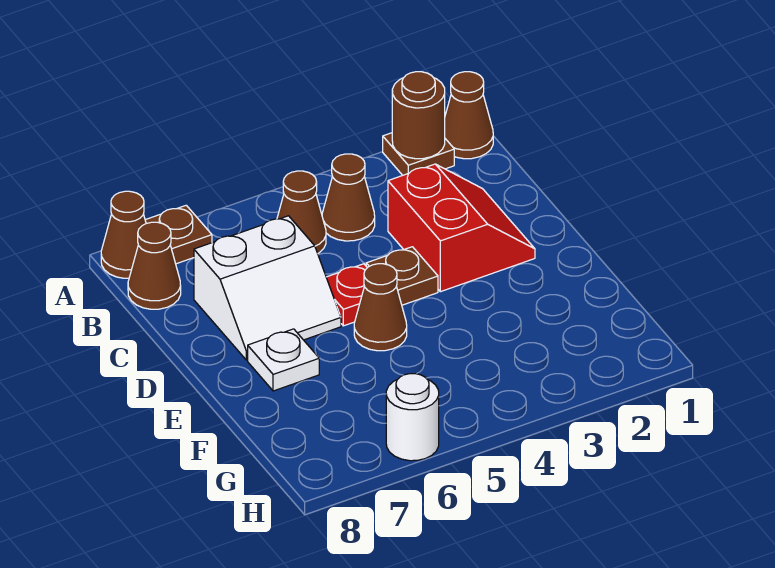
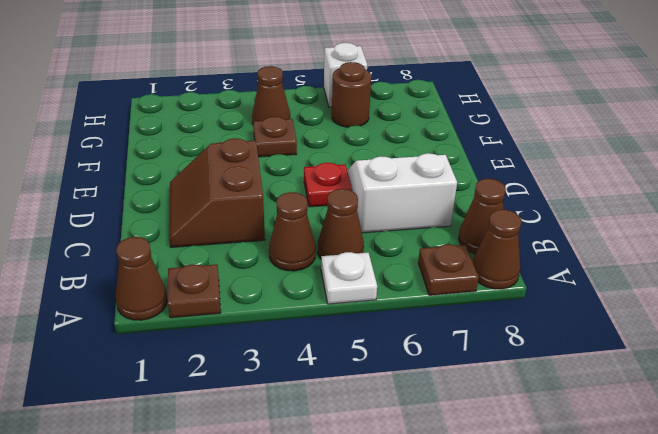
brown round brick A2 level 2 -> brown round brick G6 level 1
red slope C2:D3 level 1 top 3 -> brown slope C2:D3 level 1 top 3
brown plate D4 level 1 -> brown plate F4 level 1
brown cone E5 level 1 -> brown cone G4 level 1
white plate E7 level 1 -> white plate A5 level 1
white round brick H6 level 1 -> white brick H6 level 1

